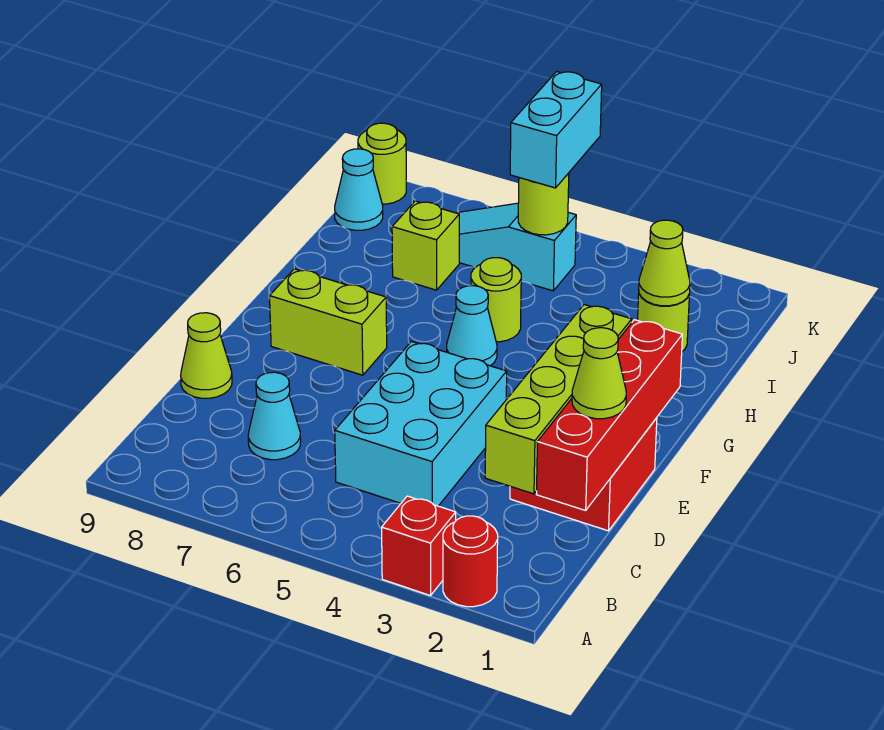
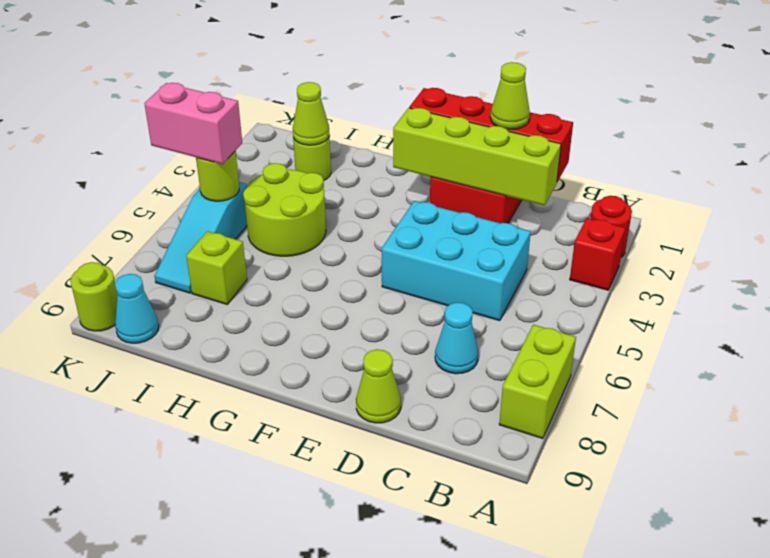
lime brick F7:F8 level 1 -> lime brick A7:A8 level 1
cyan cone G5 level 1 -> none
lime round brick H5 level 1 -> lime round brick H4:I5 level 1
cyan brick J5:K5 level 3 -> pink brick J5:K5 level 3

